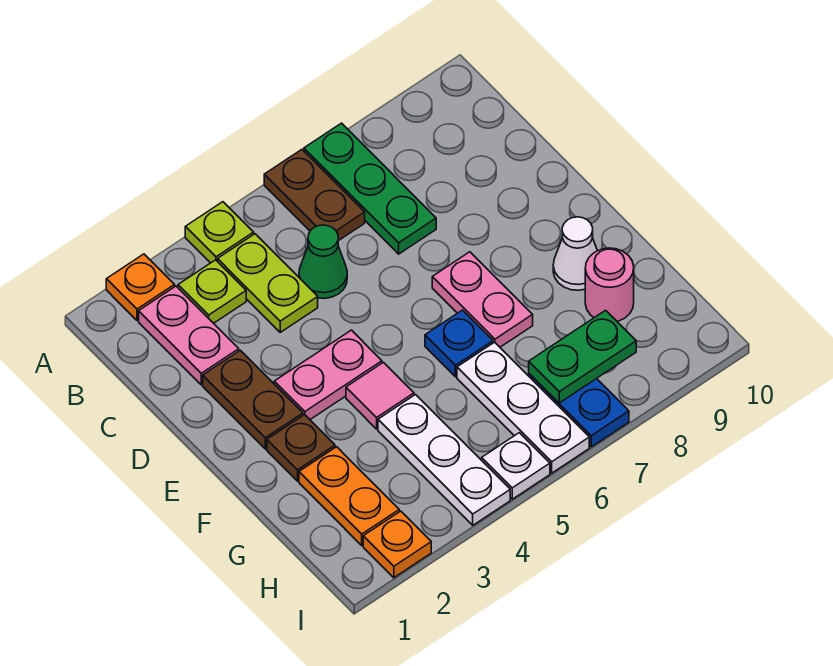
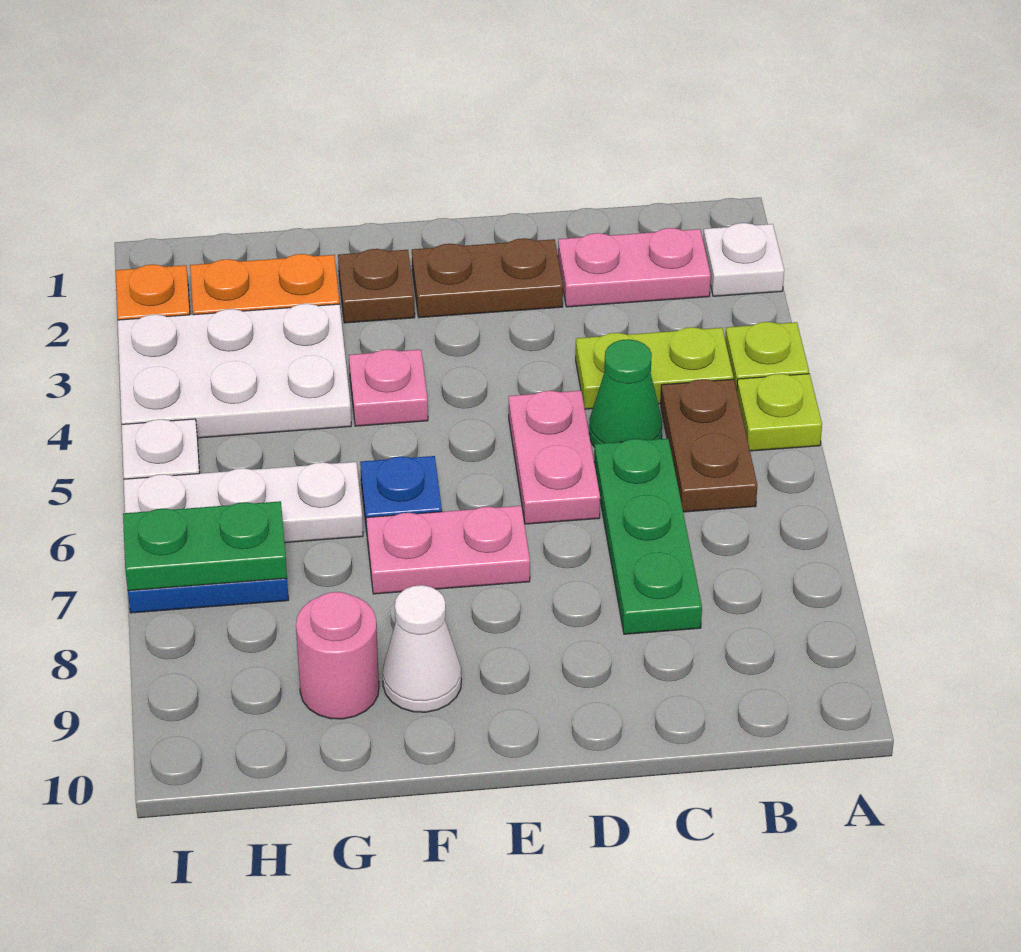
orange plate A2 level 1 -> white plate A2 level 1
brown plate A6:B6 level 1 -> brown plate B5:B6 level 1
green plate A7:C7 level 1 -> green plate C6:C8 level 1
lime plate B3 level 1 -> lime plate A5 level 1
pink plate E3:E4 level 1 -> pink plate D5:D6 level 1
pink tile F4 level 1 -> pink plate F4 level 1
white plate G4:I4 level 1 -> white plate G3:I4 level 1
green plate H7:H8 level 2 -> green plate H7:I7 level 2

